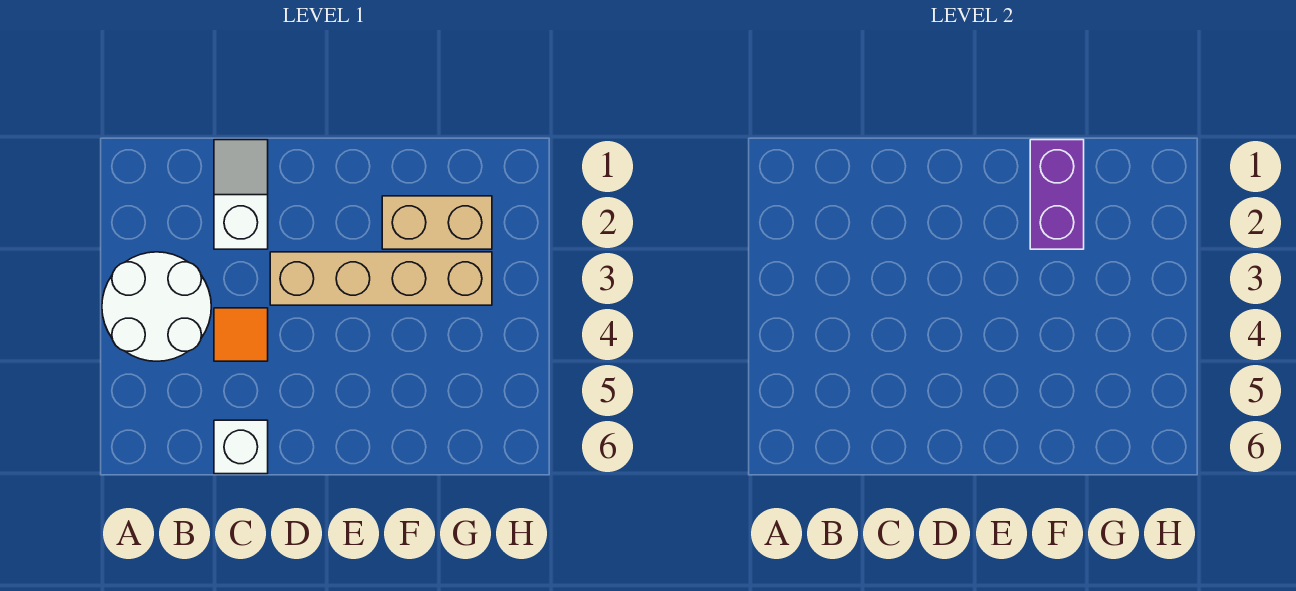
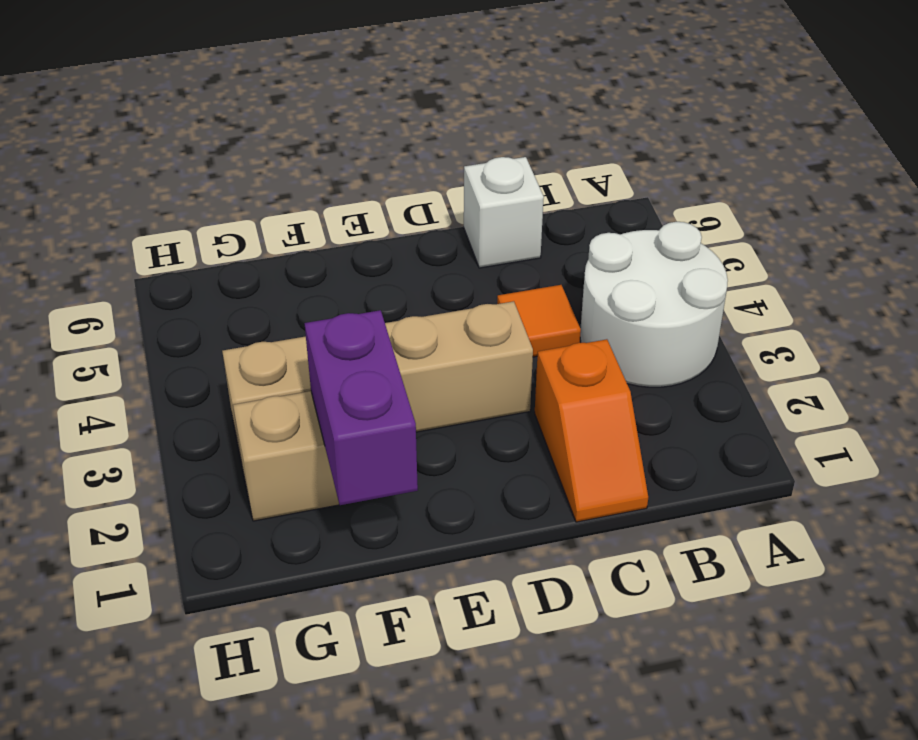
white slope C1:C2 level 1 top 2 -> orange slope C1:C2 level 1 top 2

